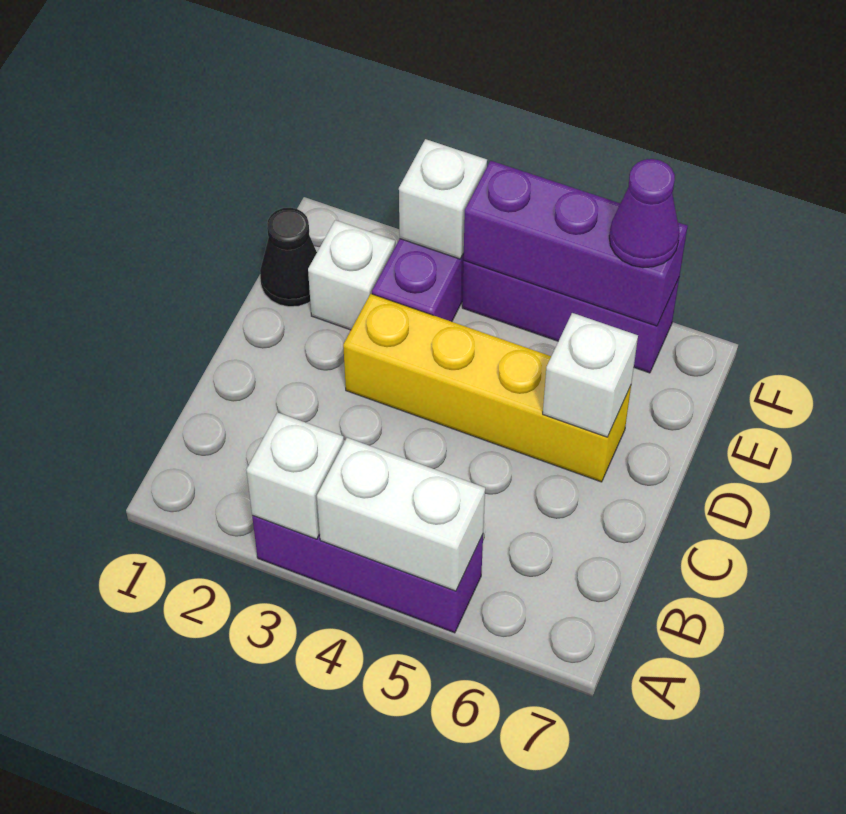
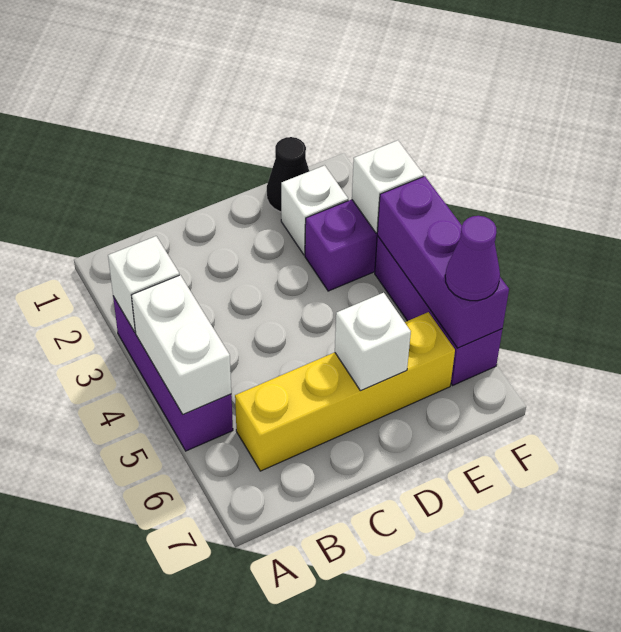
yellow brick D3:D6 level 1 -> yellow brick B6:E6 level 1

